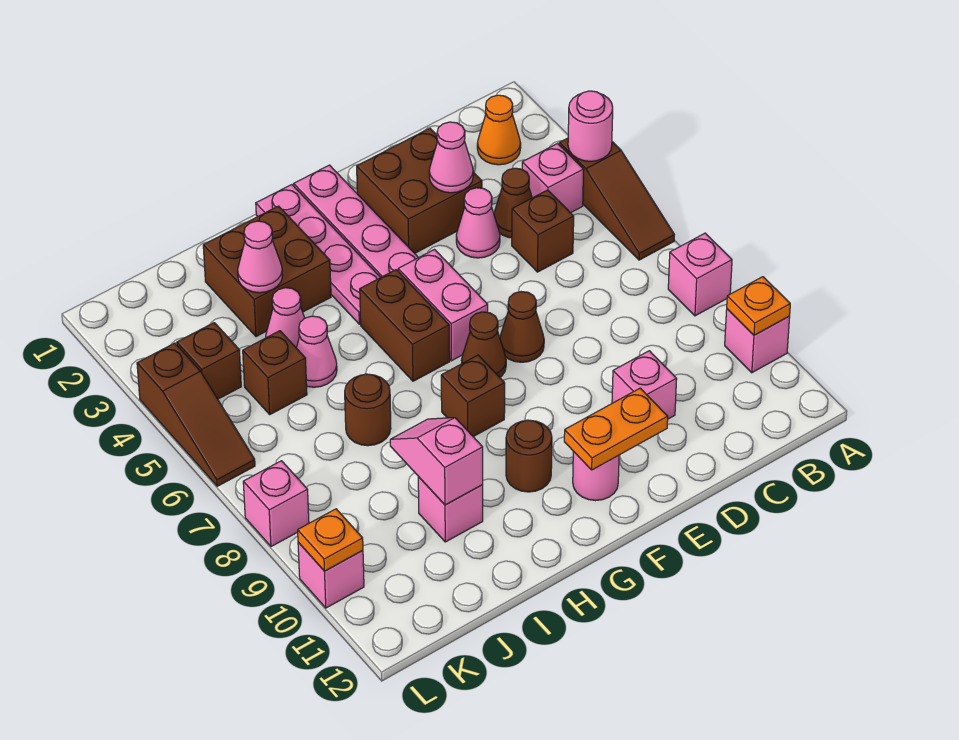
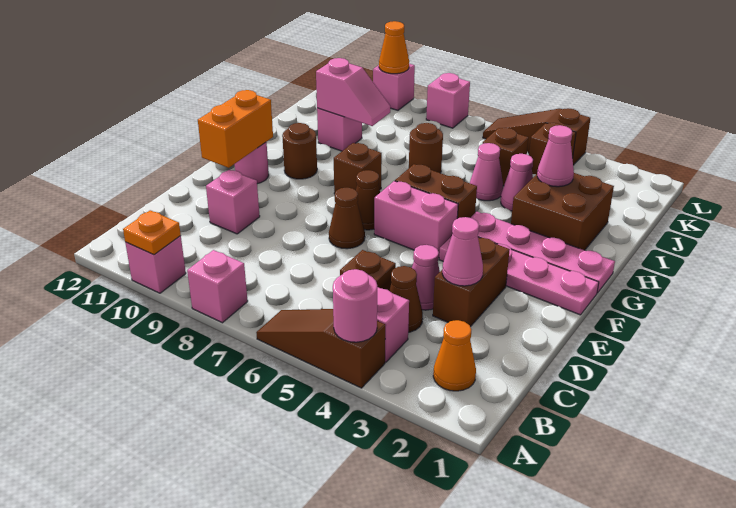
brown brick D2:E3 level 1 -> brown brick D3:E3 level 1
orange plate E11:F11 level 2 -> orange brick E11:F11 level 2
orange plate L10 level 2 -> orange cone L10 level 2

